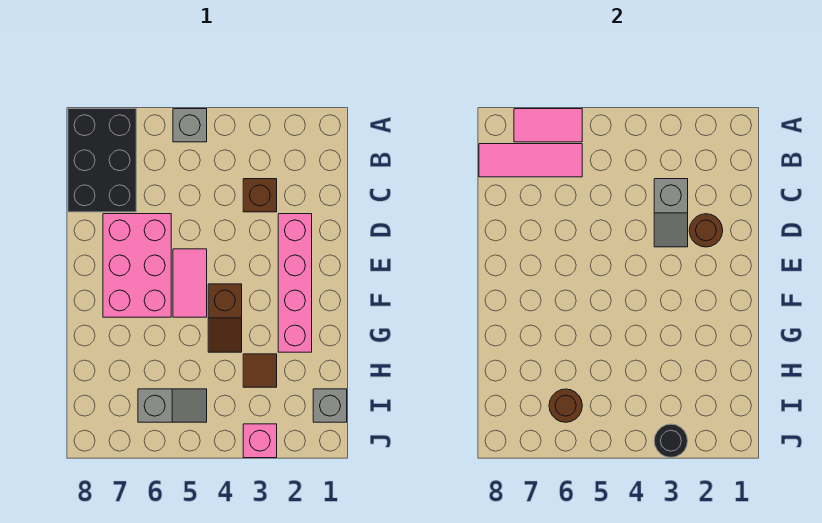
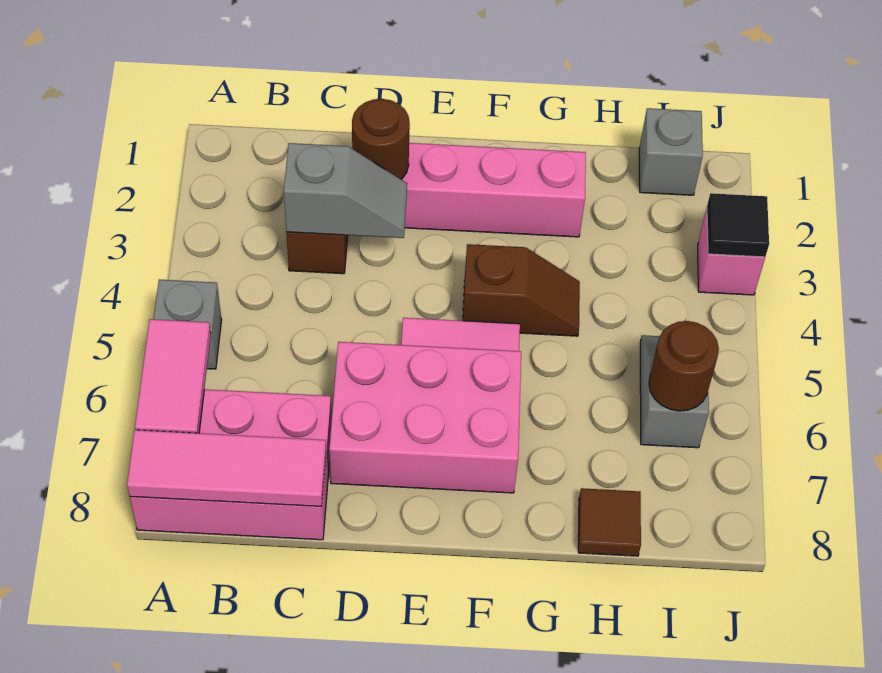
black brick A7:C8 level 1 -> pink brick A7:C8 level 1
pink tile B6:B8 level 2 -> pink tile A8:C8 level 2
brown tile H3 level 1 -> brown tile H8 level 1
black round brick J3 level 2 -> black tile J3 level 2

